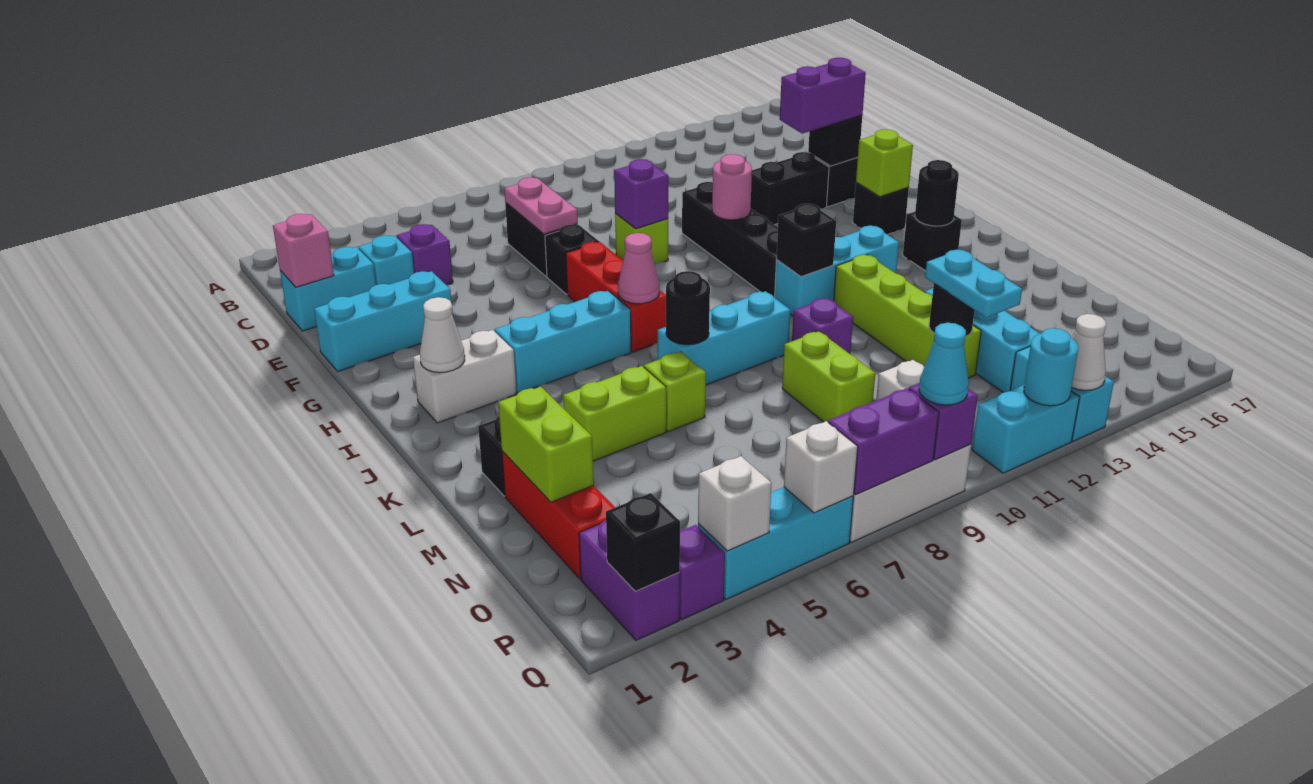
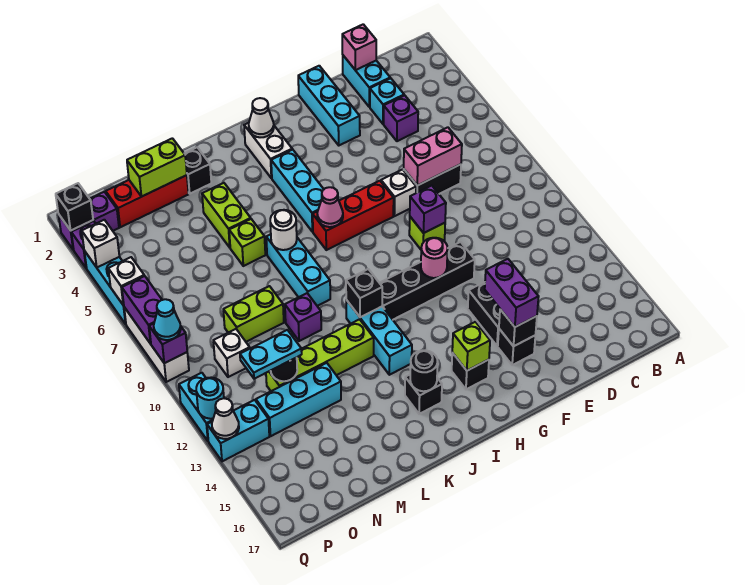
pink plate D7:E7 level 2 -> pink brick D7:E7 level 2
black brick F7 level 1 -> white brick F7 level 1
black round brick K7 level 2 -> white round brick K7 level 2

